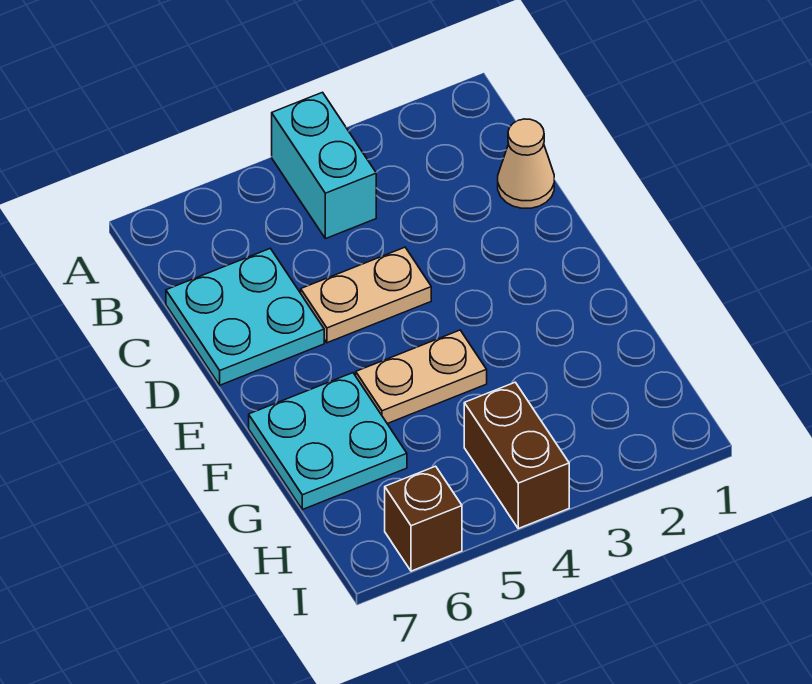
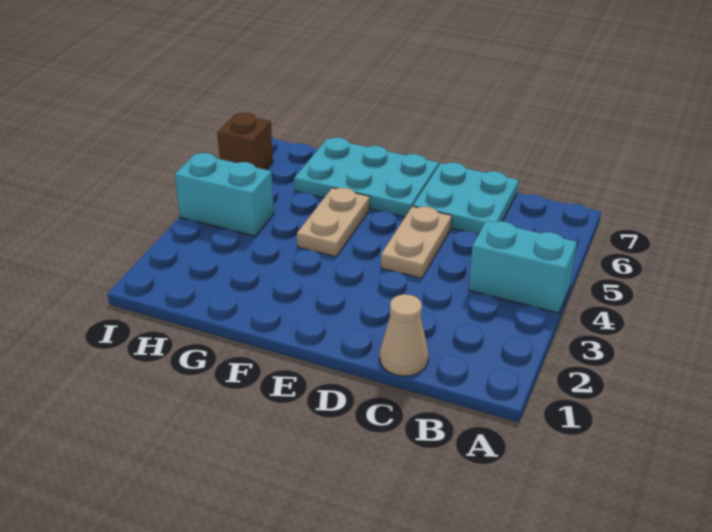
cyan plate F6:G7 level 1 -> cyan plate E6:G7 level 1
brown brick H4:I4 level 1 -> cyan brick H4:I4 level 1

